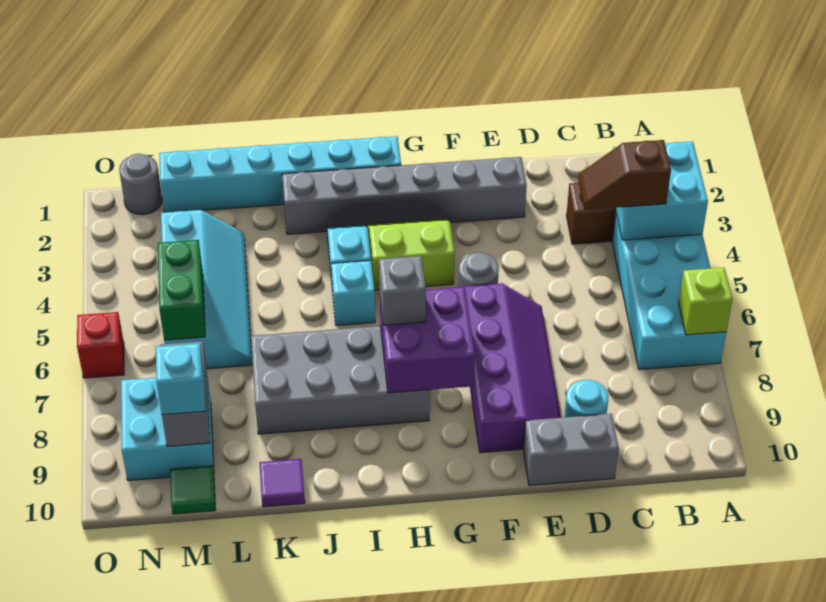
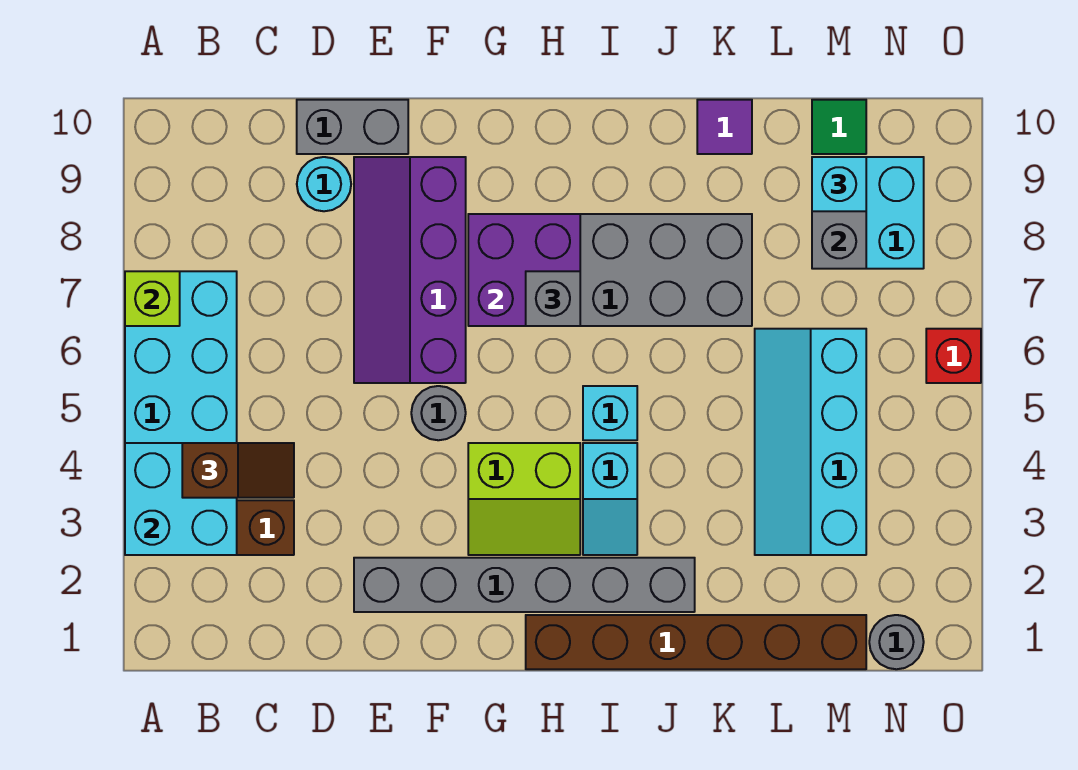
cyan brick H1:M1 level 1 -> brown brick H1:M1 level 1
green brick M5:M6 level 2 -> none

